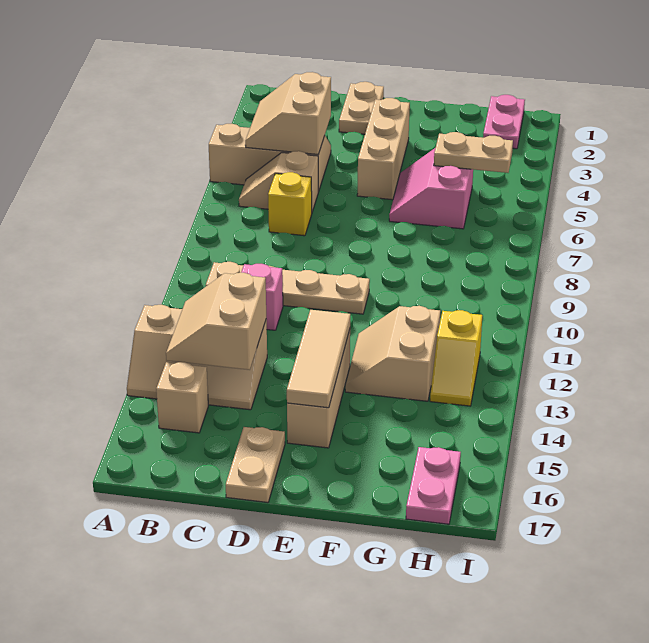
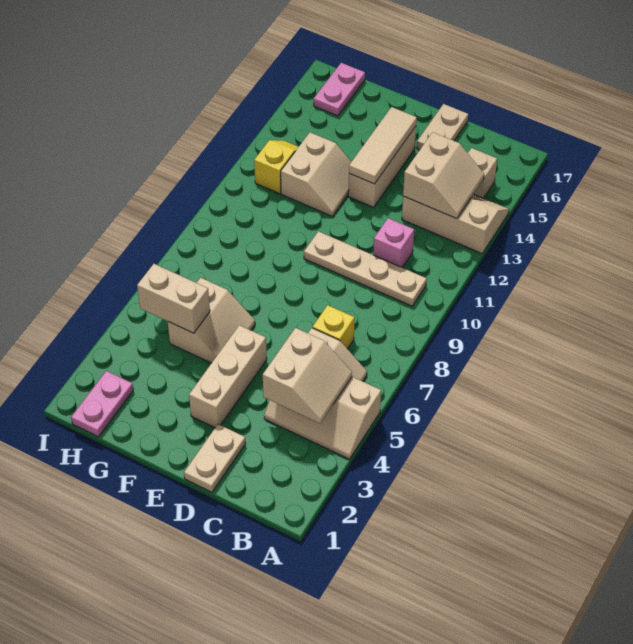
pink slope F5:G6 level 1 top G -> tan slope F5:G6 level 1 top G
tan plate G5:H5 level 2 -> tan brick G5:H5 level 2

